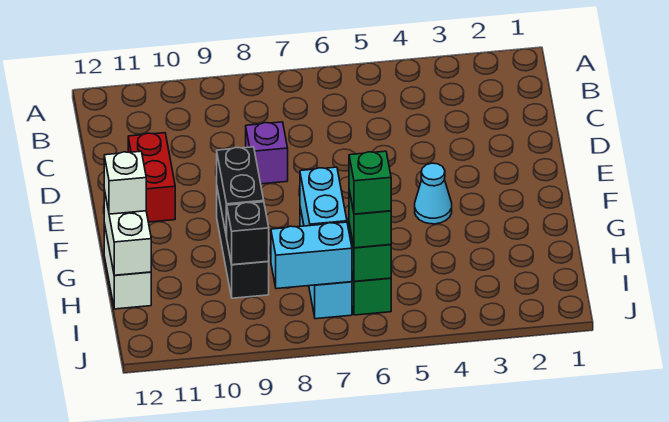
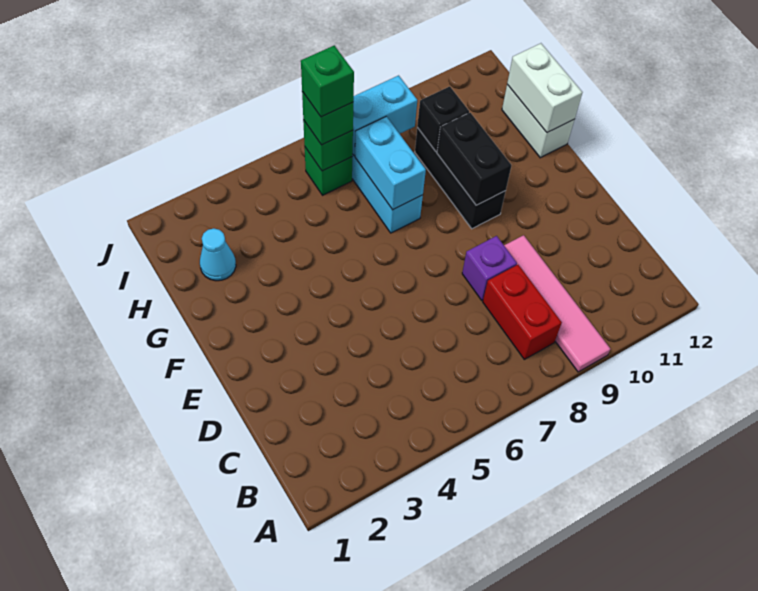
none -> pink tile A9:D9 level 1
red brick D11:E11 level 1 -> red brick B8:C8 level 1
cyan cone F4 level 1 -> cyan cone H2 level 1
white brick G12 level 3 -> none

